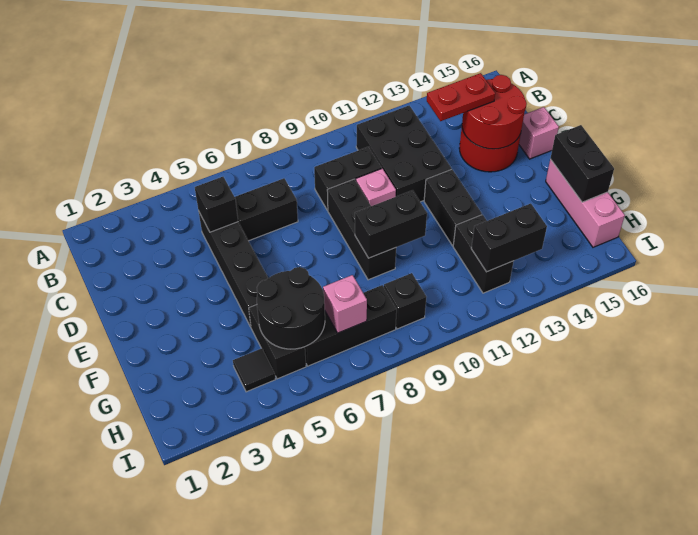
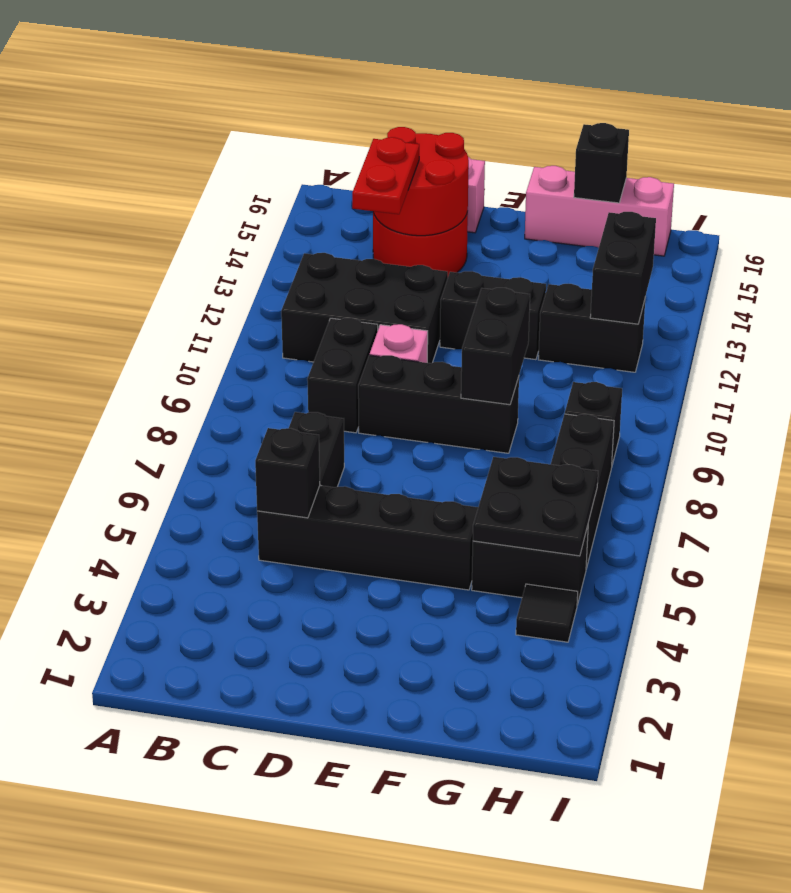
black brick F16:G16 level 2 -> black brick G16 level 2
black round brick G5:H6 level 2 -> black plate G5:H6 level 2
pink brick H7 level 2 -> none

